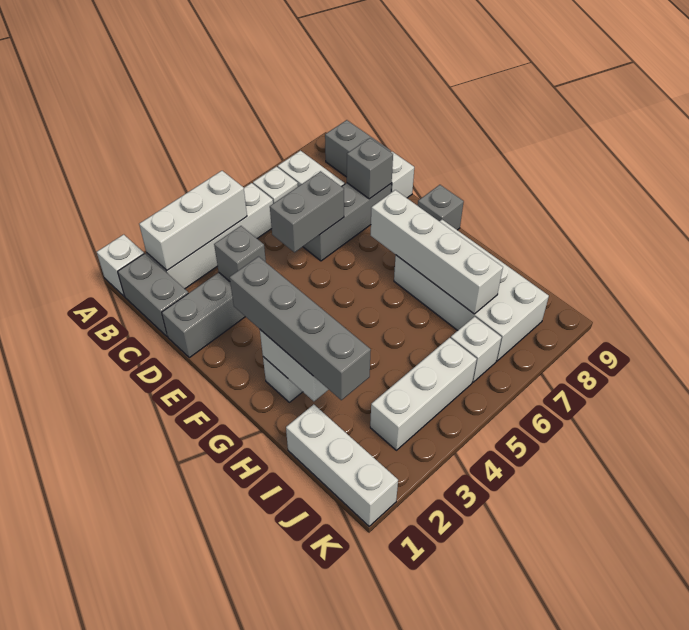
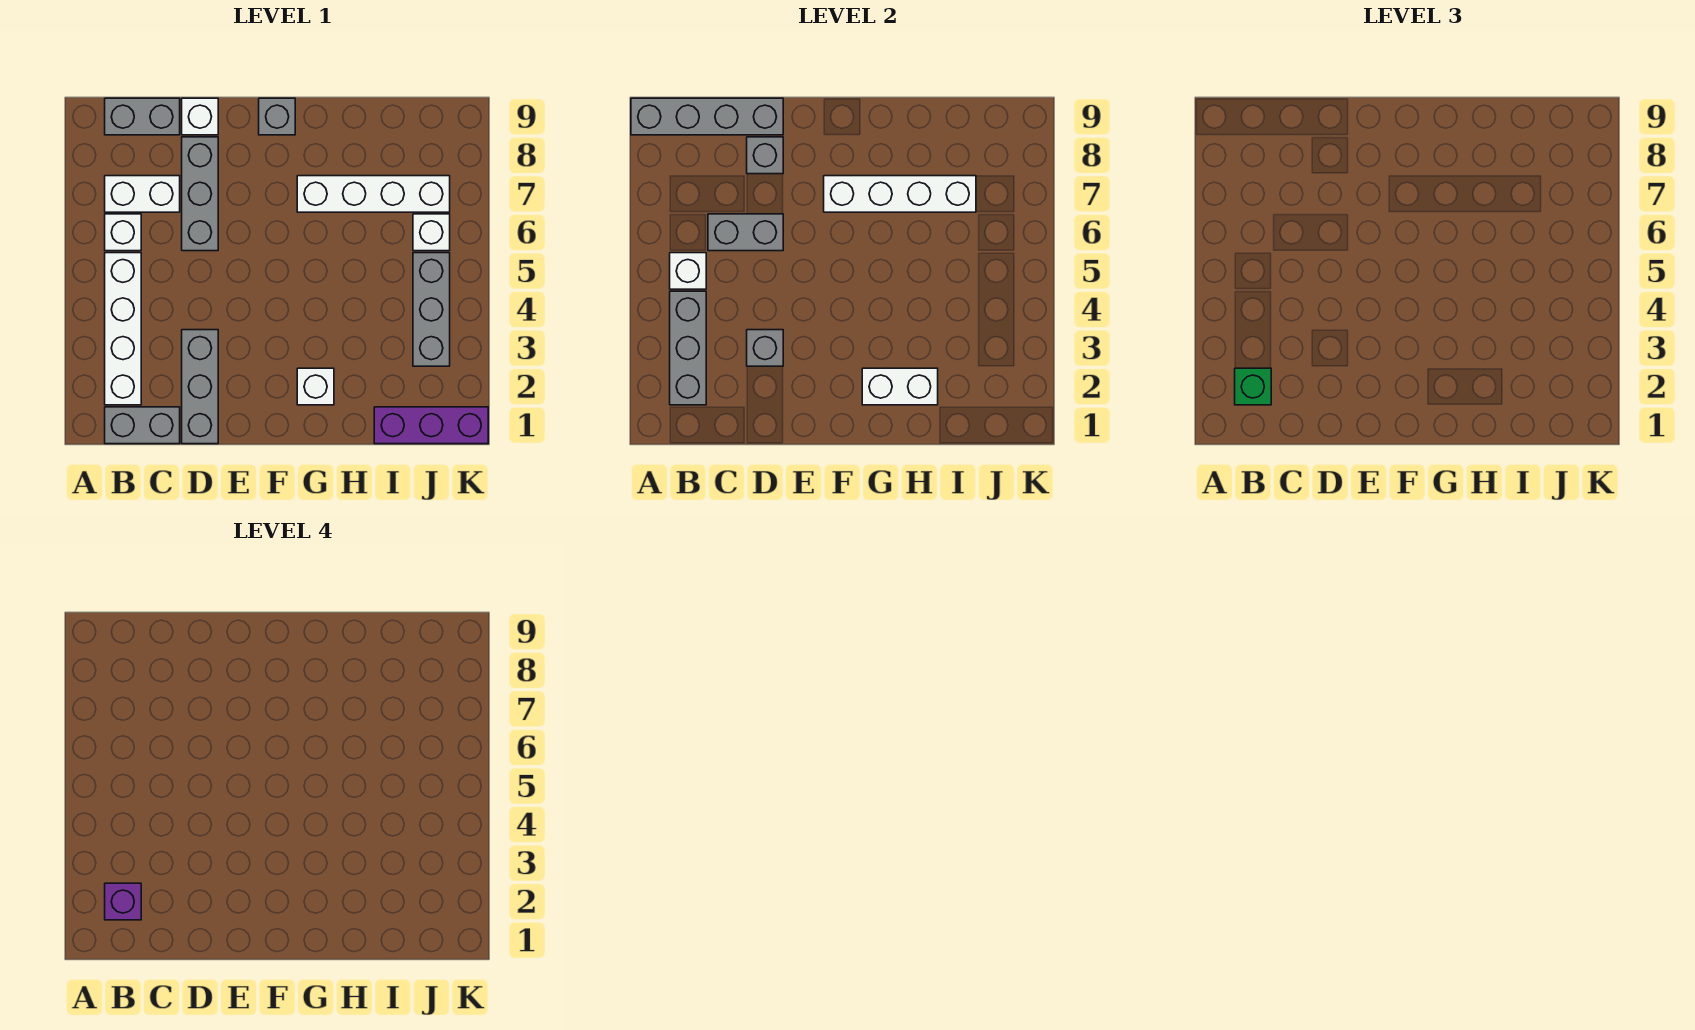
white brick A1 level 1 -> white brick B5 level 2
white brick B2:B4 level 2 -> grey brick B2:B4 level 2
none -> green brick B2 level 3
none -> purple brick B2 level 4
grey brick D5:D6 level 2 -> grey brick C6:D6 level 2
grey brick F2:I2 level 3 -> grey brick A9:D9 level 2
white brick G7:J8 level 1 -> white brick G7:J7 level 1
white brick I1:K1 level 1 -> purple brick I1:K1 level 1
white brick J3:J5 level 1 -> grey brick J3:J5 level 1

